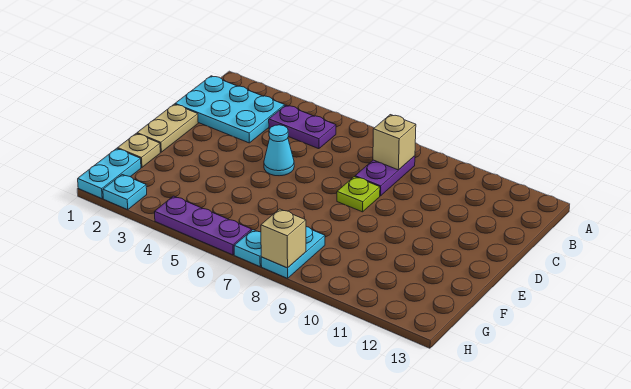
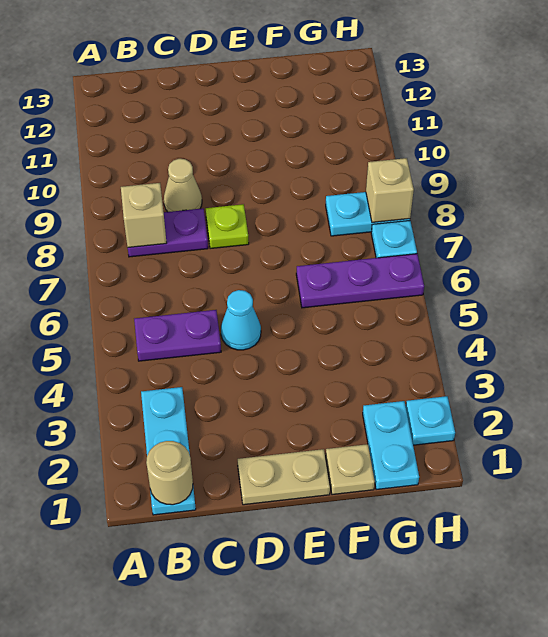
cyan plate B1:C3 level 1 -> cyan plate B1:B3 level 1
none -> tan round brick B1 level 2
purple plate B4:B5 level 1 -> purple plate B5:C5 level 1
none -> tan cone C9 level 1
cyan plate G1:H1 level 1 -> cyan plate G1:G2 level 1
purple plate H4:H6 level 1 -> purple plate F6:H6 level 1

